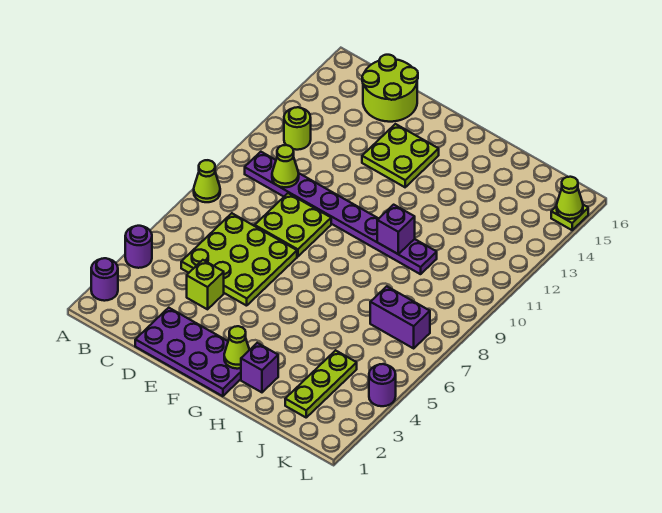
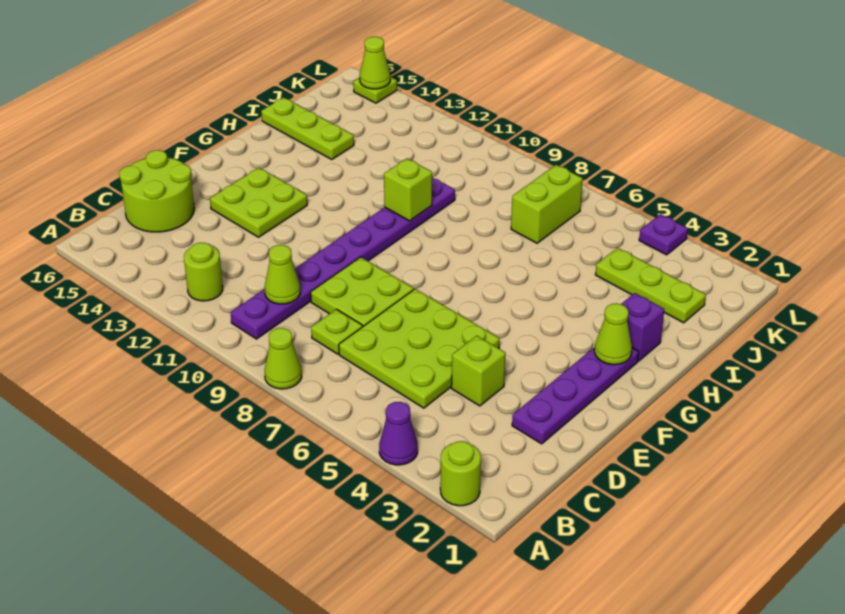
purple round brick A2 level 1 -> lime round brick A2 level 1
purple round brick A4 level 1 -> purple cone A4 level 1
none -> lime plate C8 level 1
purple plate D1:G2 level 1 -> purple plate D2:G2 level 1
purple brick H10 level 2 -> lime brick H10 level 2
none -> lime plate I14:I16 level 1
purple brick J7:K7 level 1 -> lime brick J7:K7 level 1
purple round brick L4 level 1 -> purple plate L4 level 1

